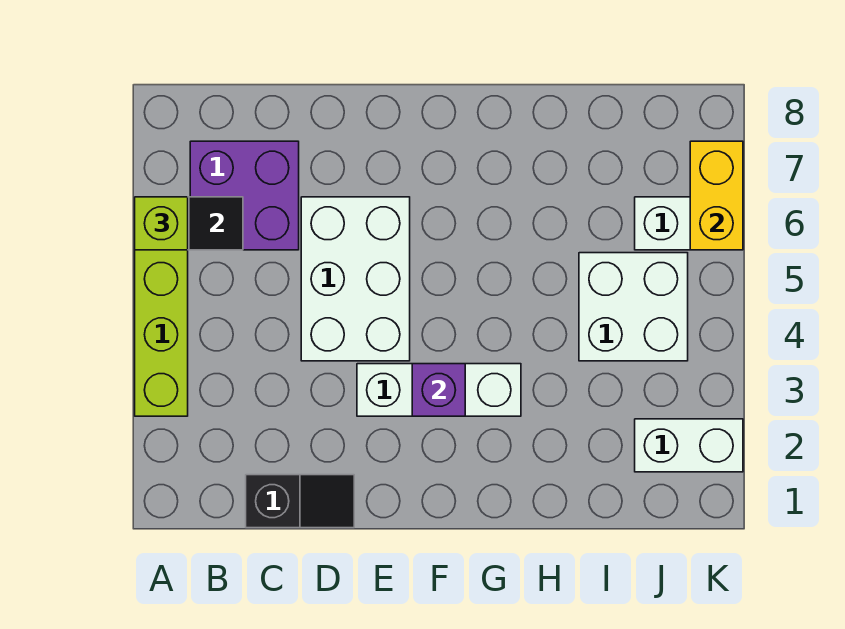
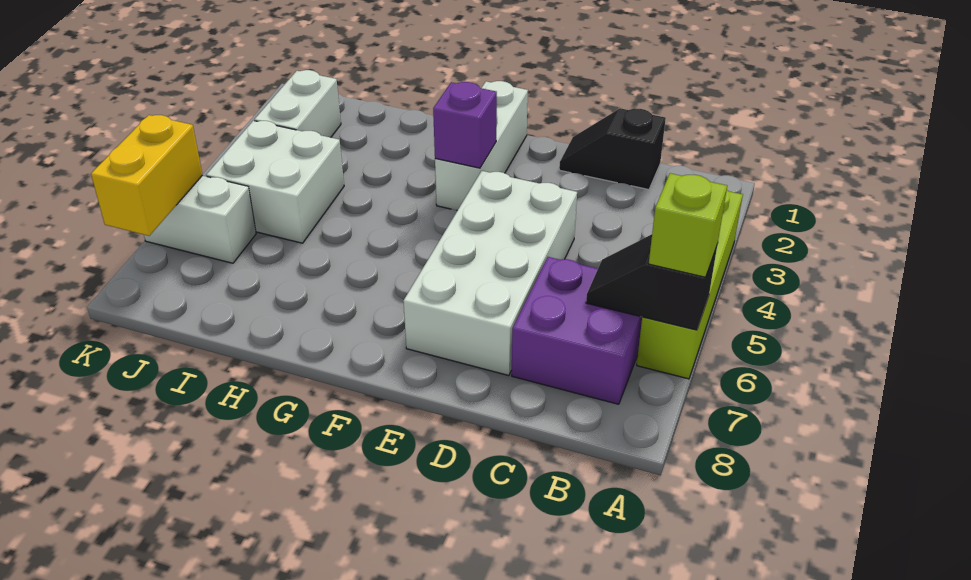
white brick D4:E6 level 1 -> white brick D4:E7 level 1
white brick E3:G3 level 1 -> white brick F1:F3 level 1
white brick J2:K2 level 1 -> white brick J2:J3 level 1

